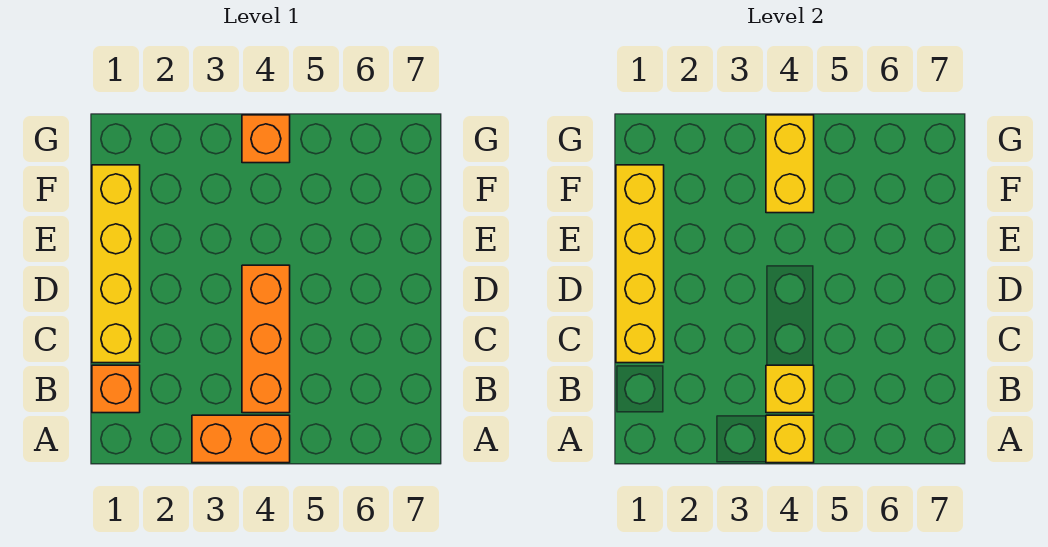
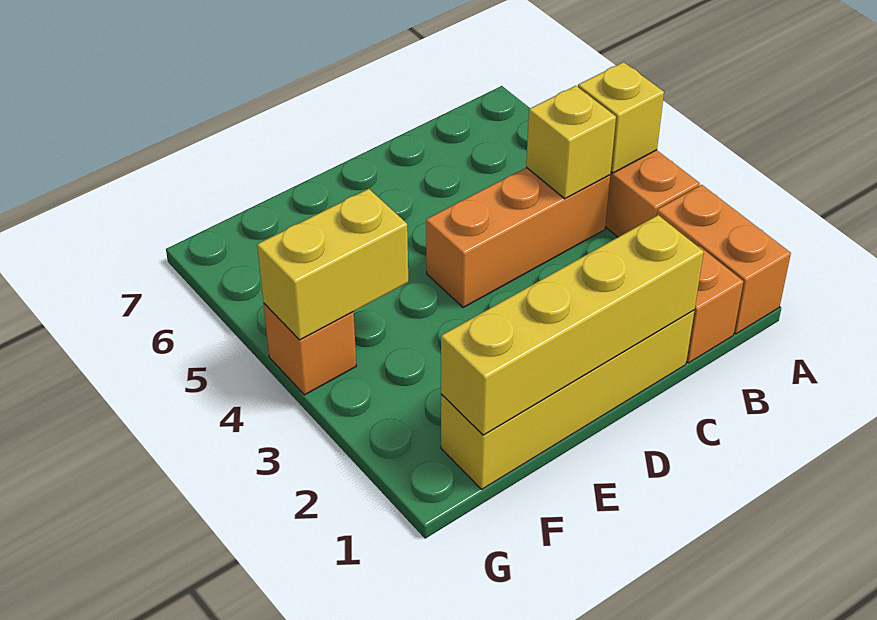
none -> orange brick A1:A2 level 1

